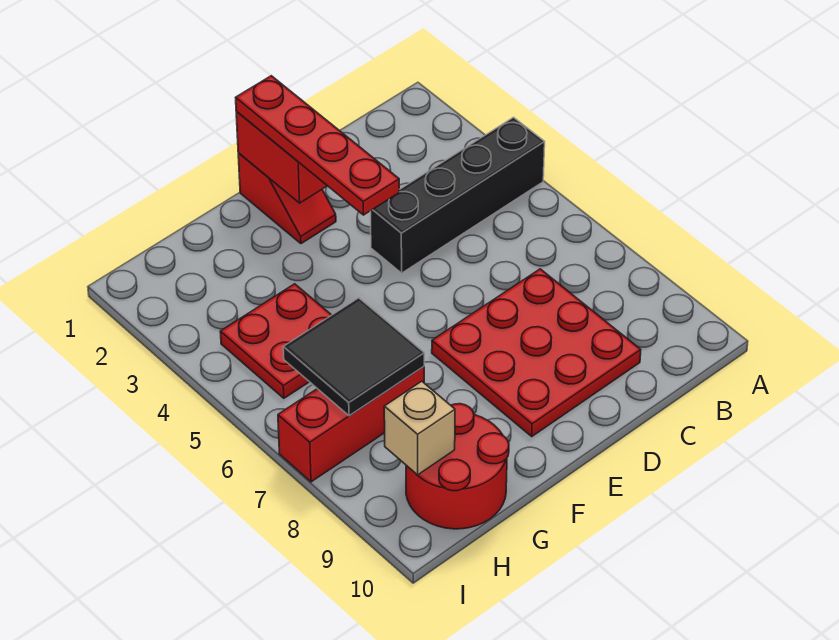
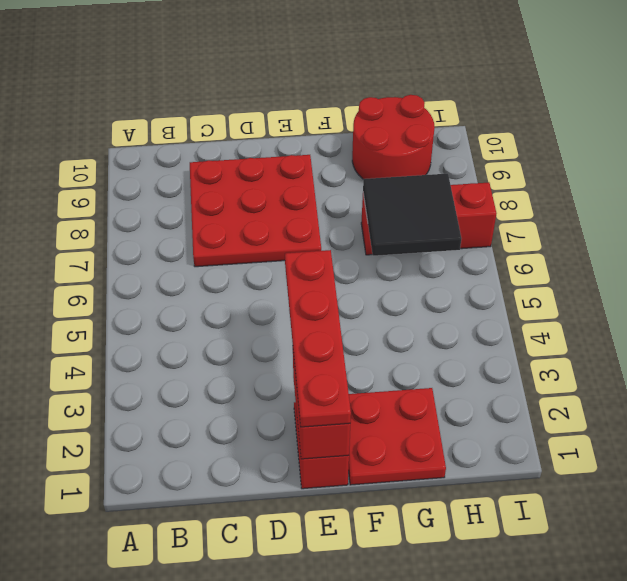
black brick A4:D4 level 1 -> none
red plate G4:H5 level 1 -> red plate F1:G2 level 1
tan brick H9 level 2 -> none

